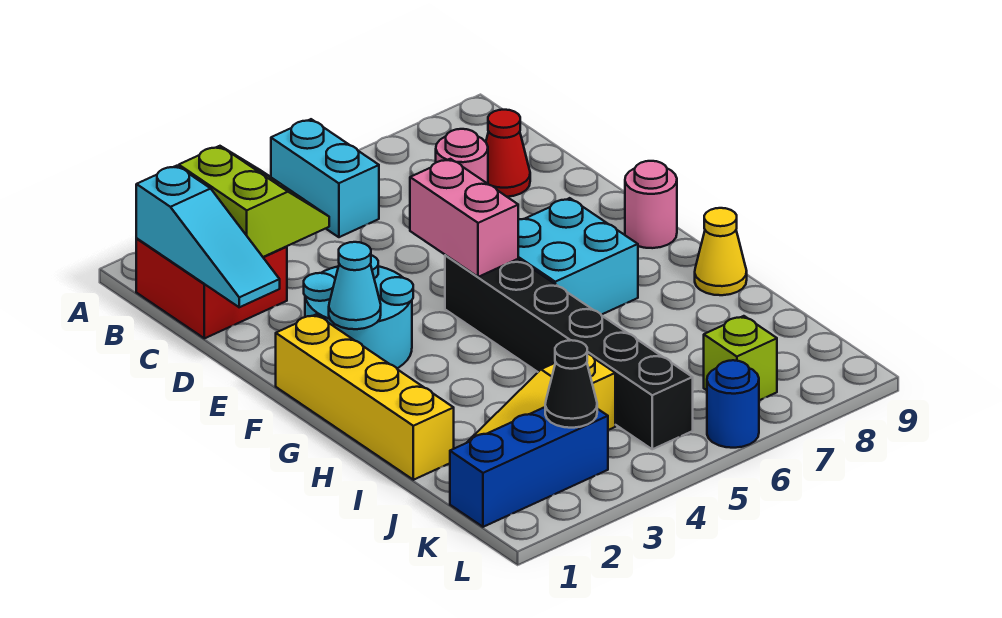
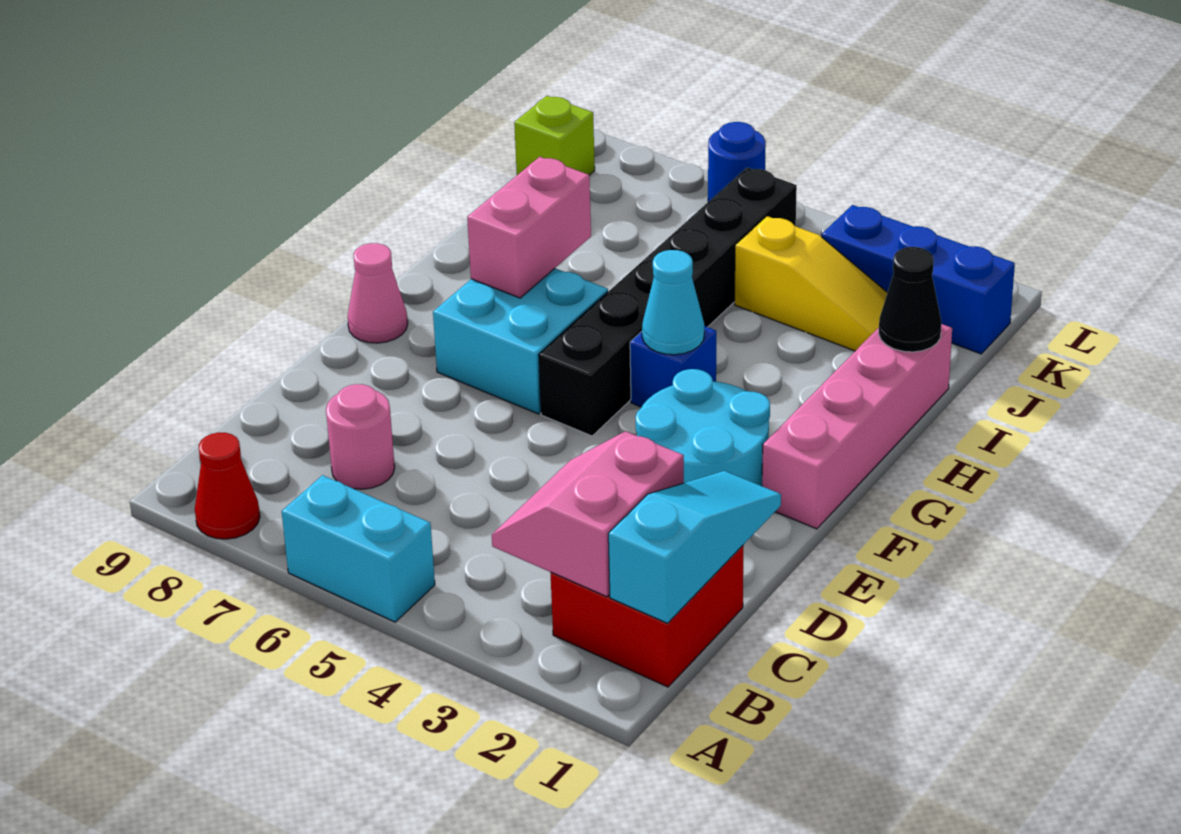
cyan brick A5:B5 level 1 -> cyan brick A5:A6 level 1
lime slope B2:C3 level 2 top 2 -> pink slope B2:C3 level 2 top 2
red cone C8 level 1 -> red cone A8 level 1
pink brick E5:F5 level 2 -> pink brick G7:H7 level 2
yellow brick F1:I1 level 1 -> pink brick F1:I1 level 1
cyan cone F2 level 2 -> cyan cone G4 level 2
pink round brick F9 level 1 -> pink cone F9 level 1
none -> blue brick G4 level 1
yellow cone H9 level 1 -> none
black cone K3 level 2 -> black cone I1 level 2
lime brick K7 level 1 -> lime brick K9 level 1

